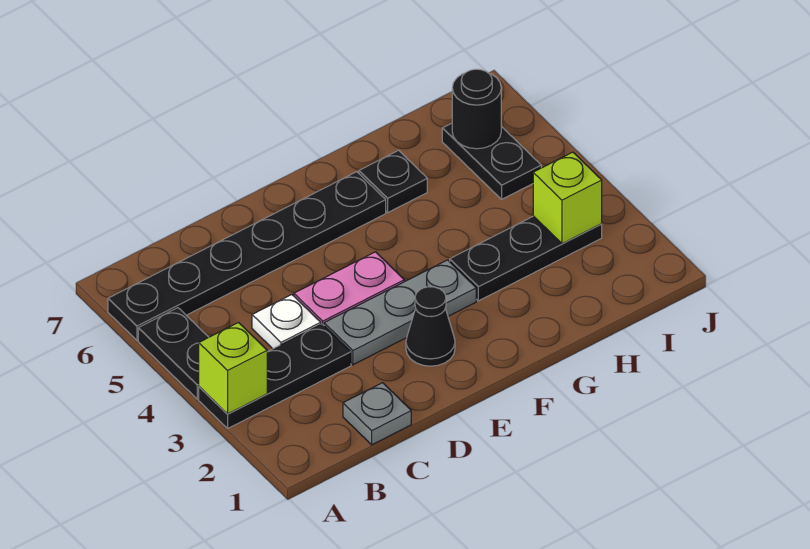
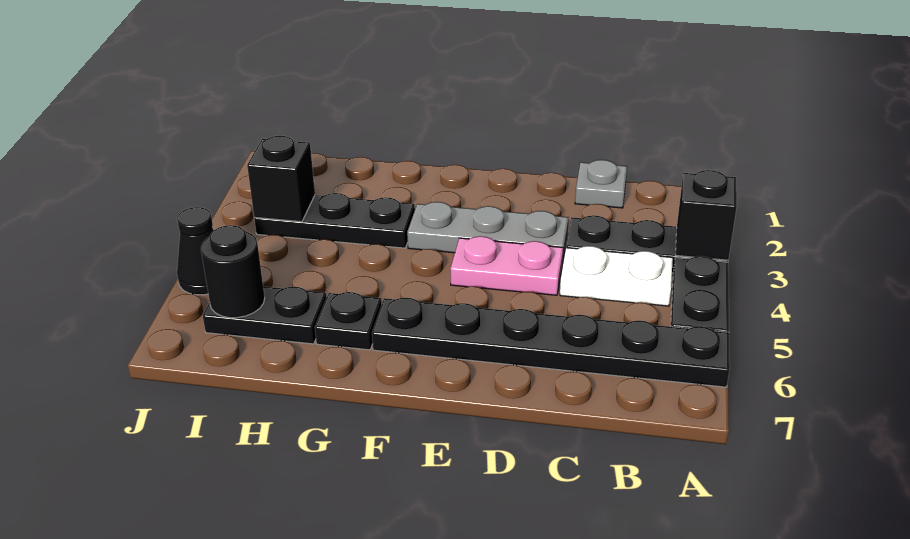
lime brick A3 level 2 -> black brick A3 level 2
white plate C4 level 1 -> white plate B4:C4 level 1
black cone E2 level 1 -> black cone J5 level 1
lime brick I3 level 2 -> black brick I3 level 2
black plate I5:I6 level 1 -> black plate H6:I6 level 1

